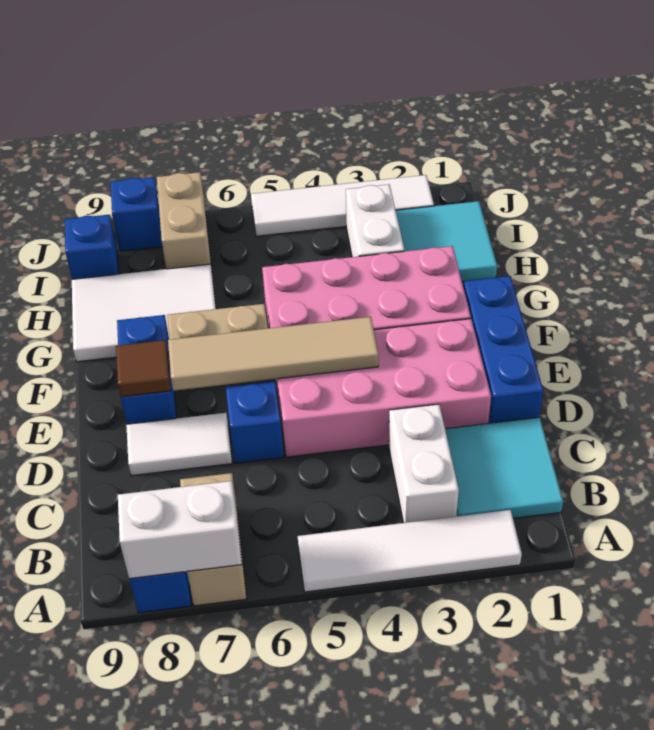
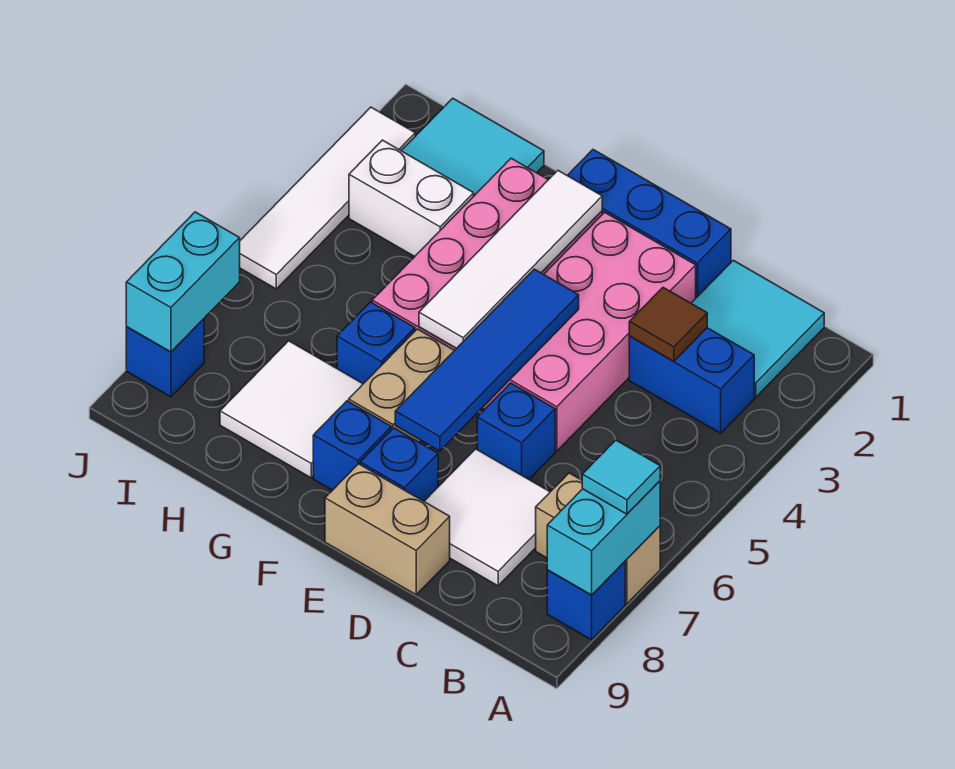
white tile A2:A5 level 1 -> white tile F2:F5 level 2
white brick A7:A8 level 2 -> cyan brick A7:A8 level 2
none -> cyan tile A7 level 3
white brick B3:C3 level 1 -> blue brick B3:C3 level 1
white tile D7:D8 level 1 -> white tile C7:D8 level 1
tan tile E4:E7 level 2 -> blue tile E4:E7 level 2
brown tile E8 level 2 -> brown tile C3 level 2
white tile G7:H9 level 1 -> white tile G7:H8 level 1
tan brick I7:J7 level 1 -> tan brick D9:E9 level 1
blue brick I9 level 1 -> blue brick G6 level 1
none -> cyan brick J7:J8 level 2

